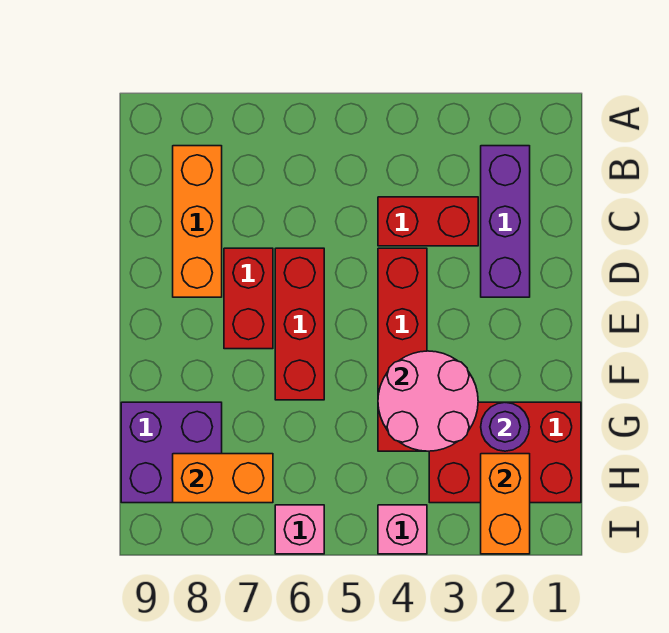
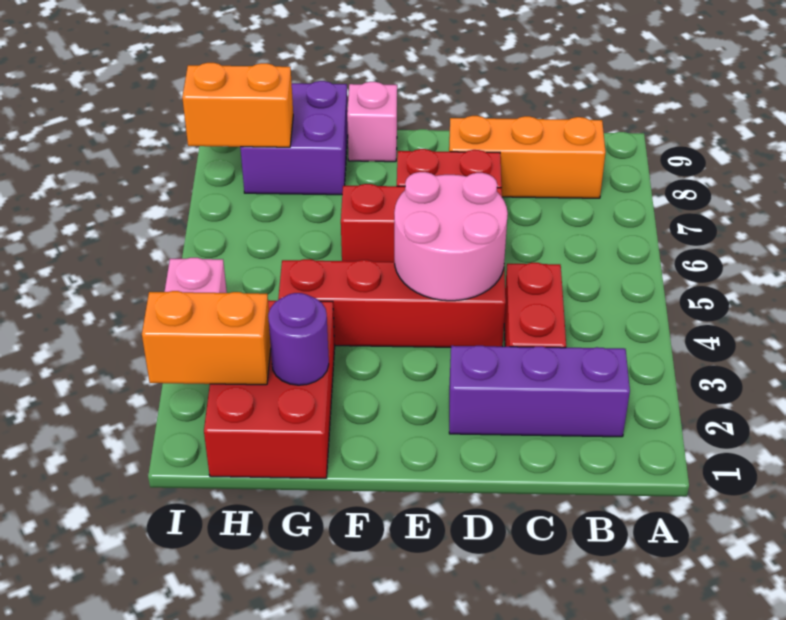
pink round brick F3:G4 level 2 -> pink round brick D4:E5 level 2
orange brick H7:H8 level 2 -> orange brick H8:I8 level 2
pink brick I6 level 1 -> pink brick F9 level 1

